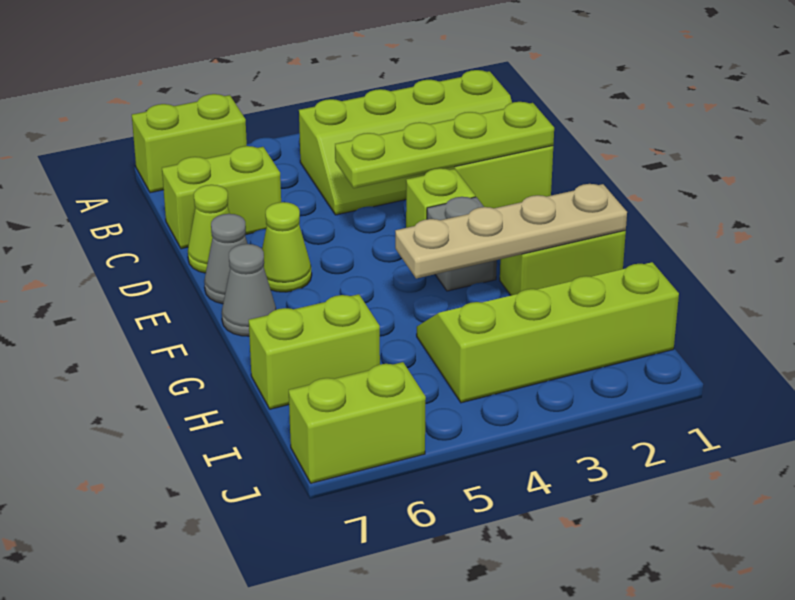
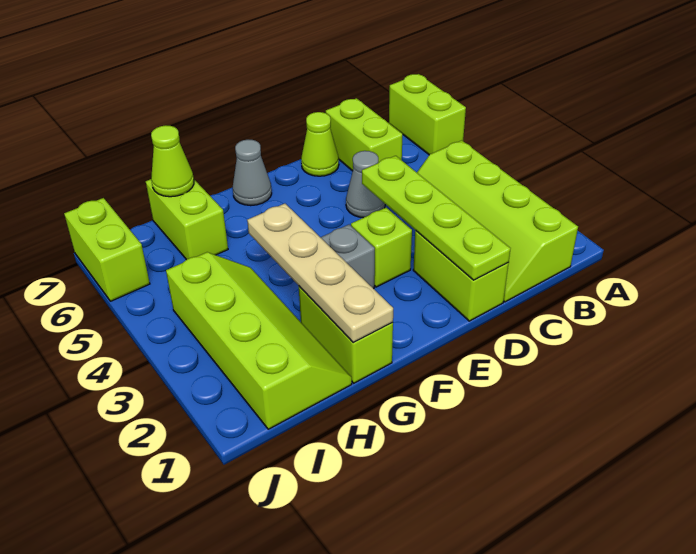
lime cone E6 level 1 -> lime cone H7 level 2
grey cone E7 level 1 -> grey cone D5 level 1

